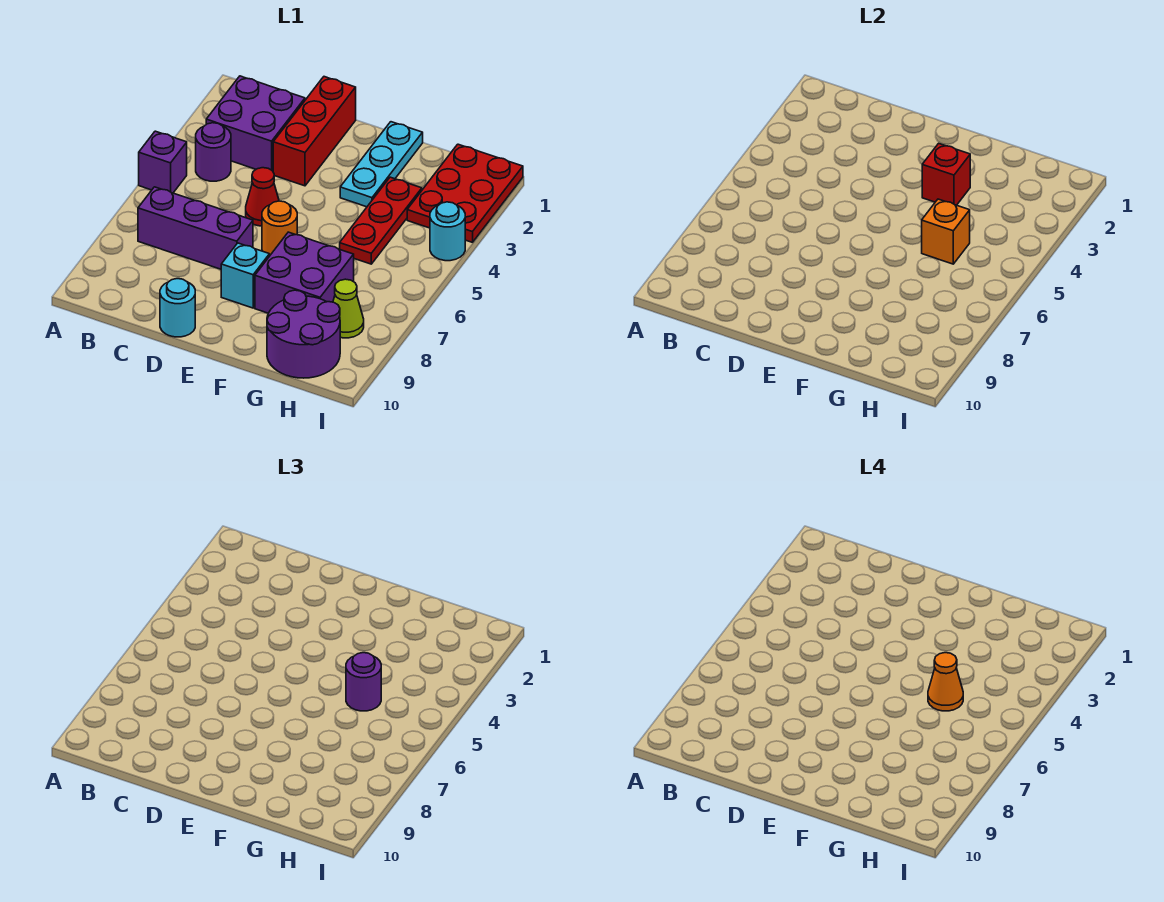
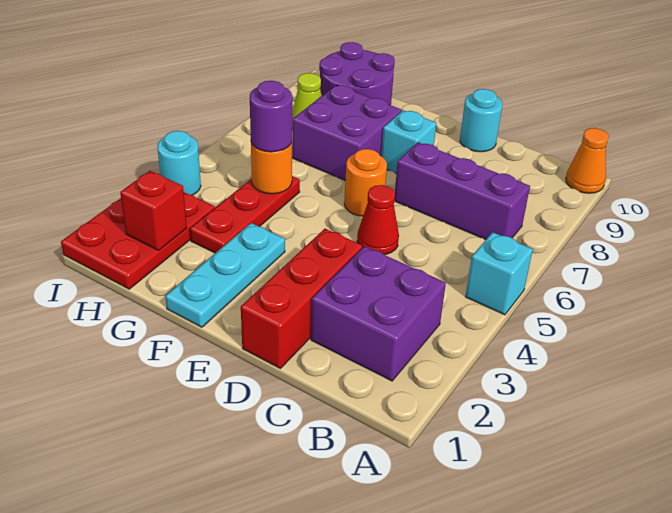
purple brick A5 level 1 -> cyan brick A5 level 1
purple round brick B4 level 1 -> none
red brick F3 level 2 -> red brick H2 level 2
orange brick G5 level 2 -> orange round brick G5 level 2
orange cone G5 level 4 -> orange cone A10 level 1

